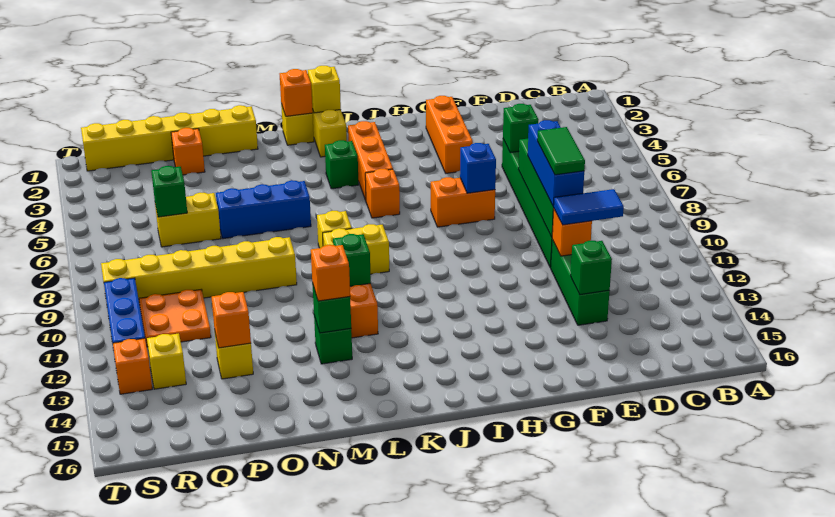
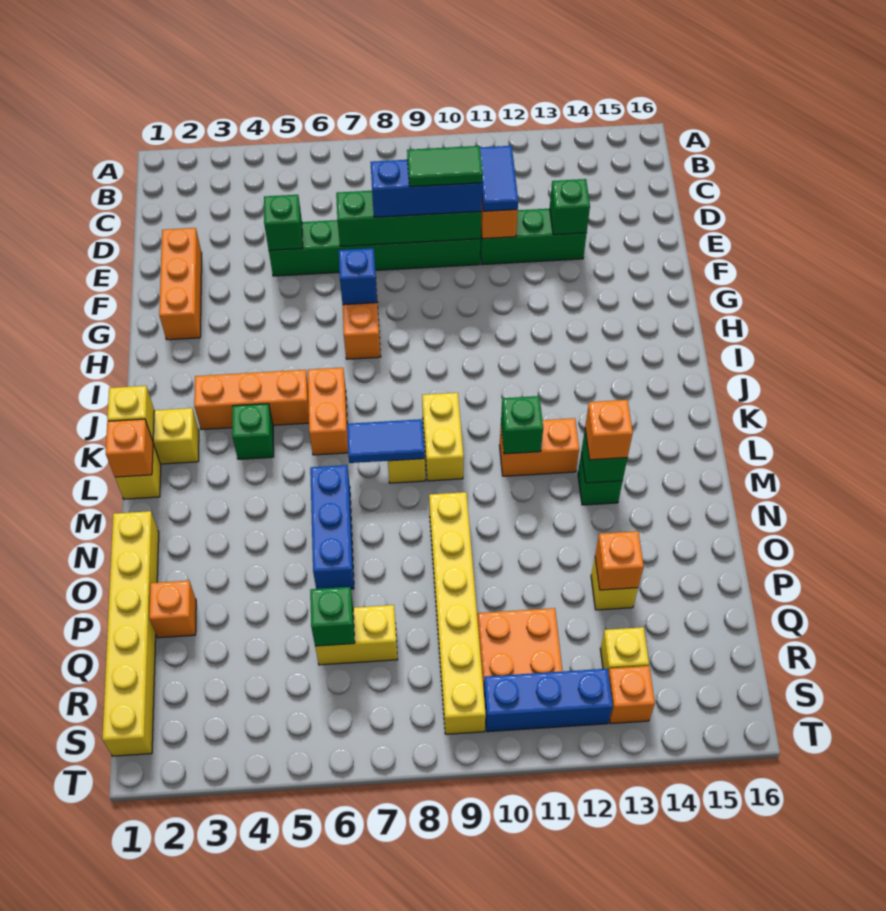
orange brick G2:G4 level 1 -> orange brick E2:G2 level 1
orange brick J6 level 1 -> orange brick J6:K6 level 1
none -> blue tile L7:L8 level 2
yellow brick P6:Q6 level 1 -> yellow brick Q6:Q7 level 1

